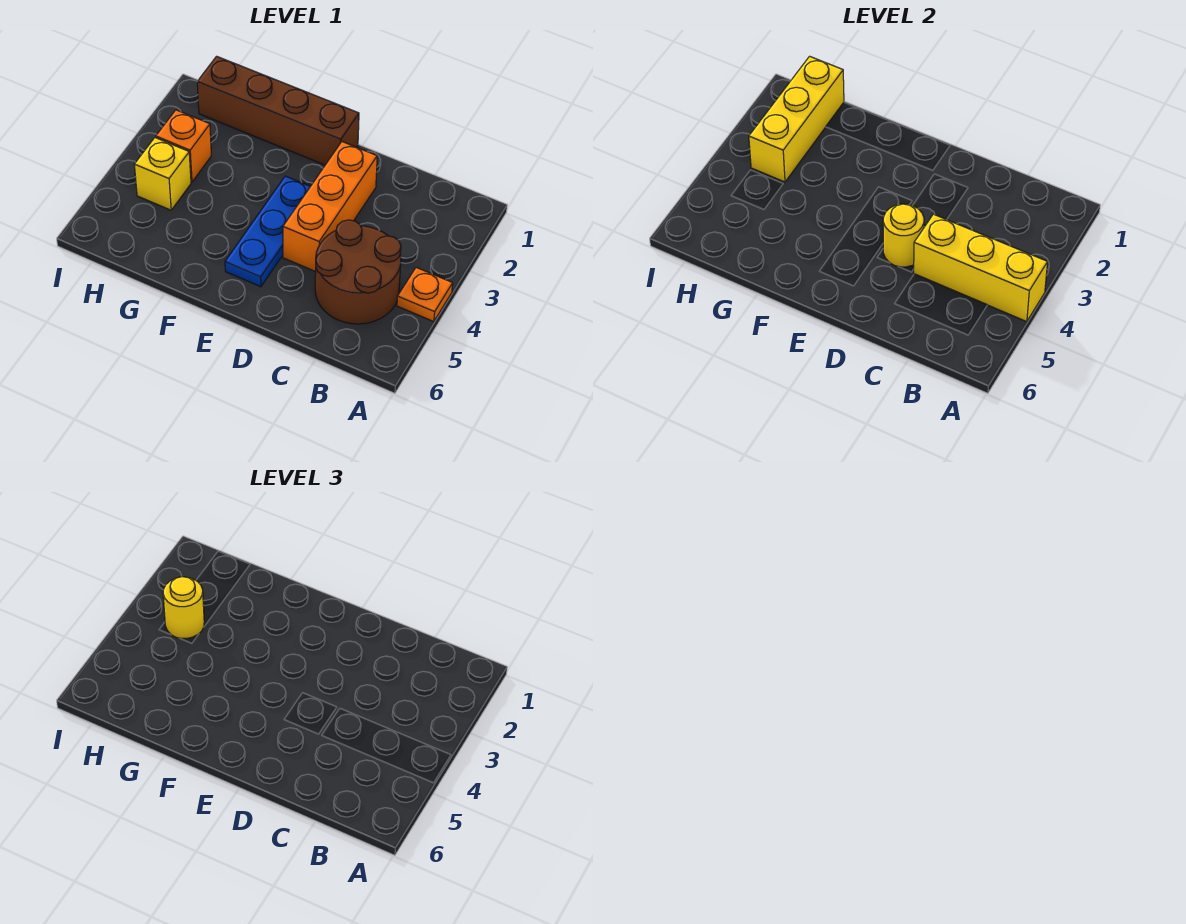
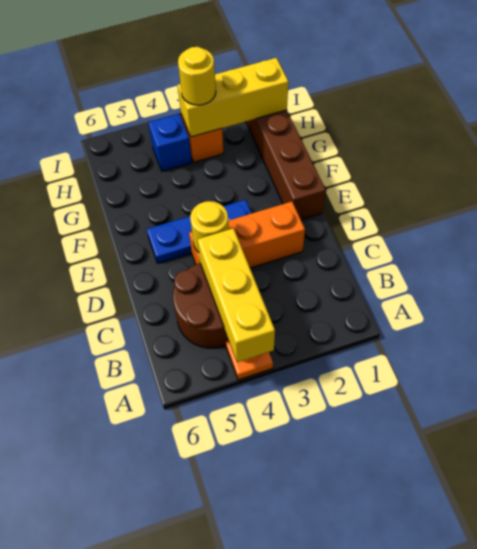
yellow brick H4 level 1 -> blue brick H4 level 1

